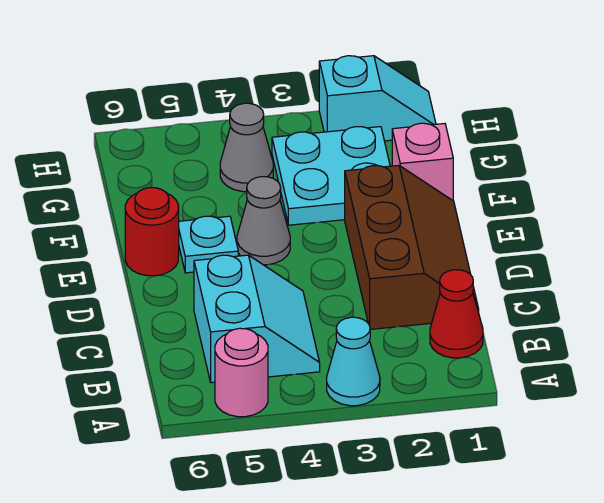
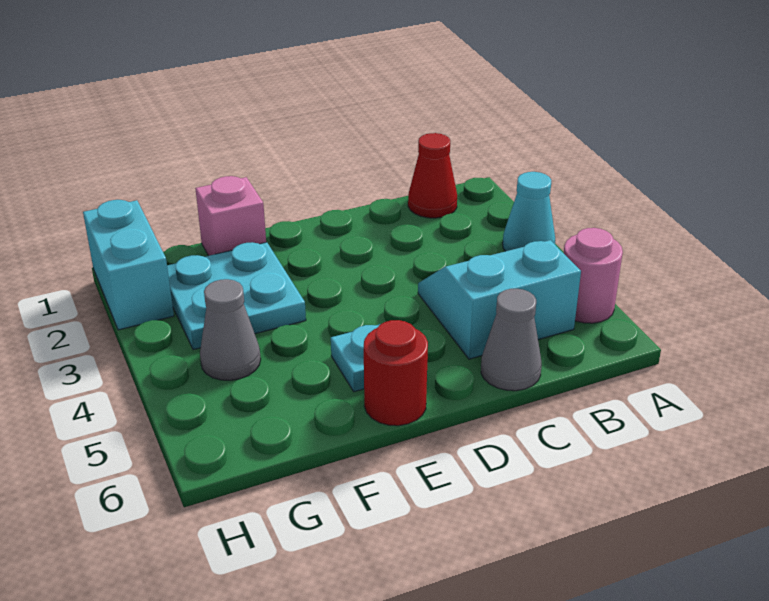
brown slope C1:E2 level 1 top 2 -> none
grey cone E4 level 1 -> grey cone C6 level 1
cyan slope H1:H2 level 1 top 2 -> cyan brick H1:H2 level 1

